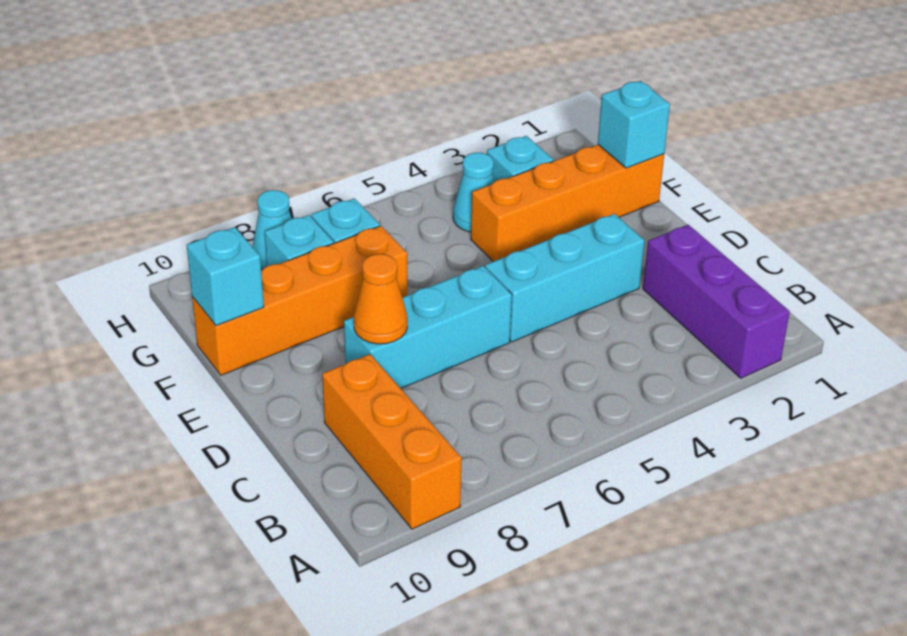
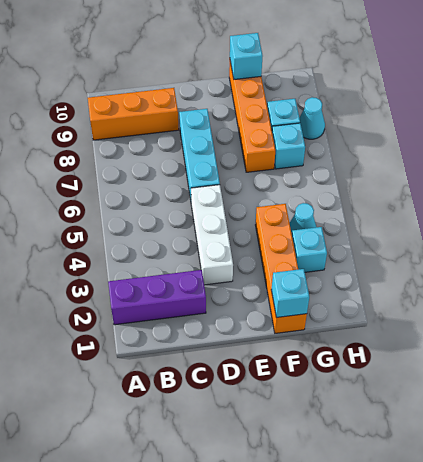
cyan brick D3:D5 level 1 -> white brick D3:D5 level 1
orange cone D8 level 2 -> none

